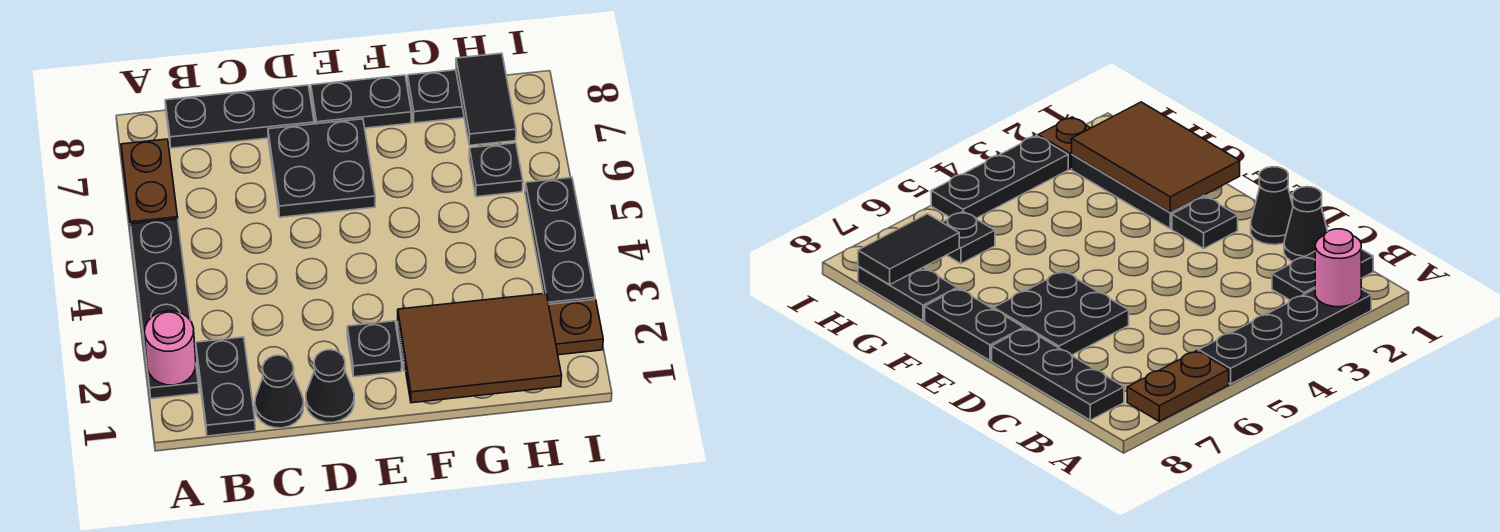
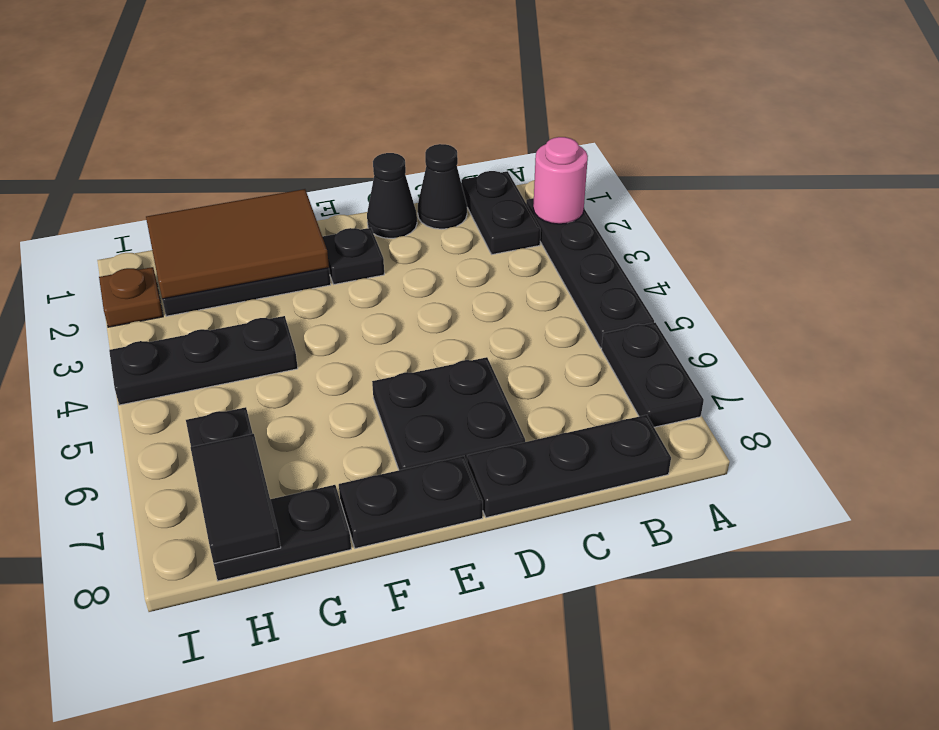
brown plate A6:A7 level 1 -> black plate A6:A7 level 1
black plate I3:I5 level 1 -> black plate G4:I4 level 1

